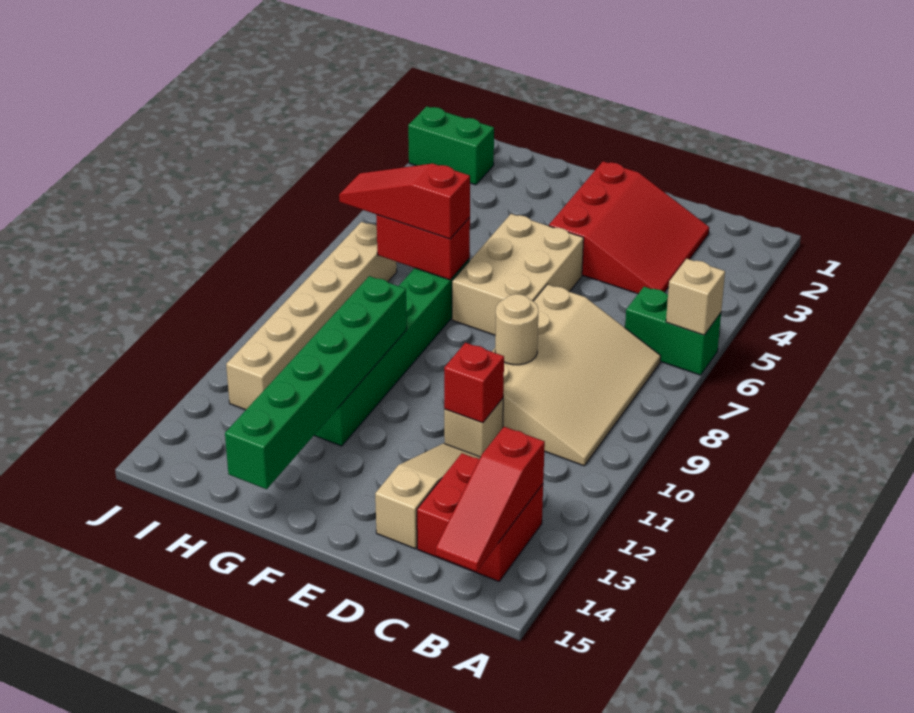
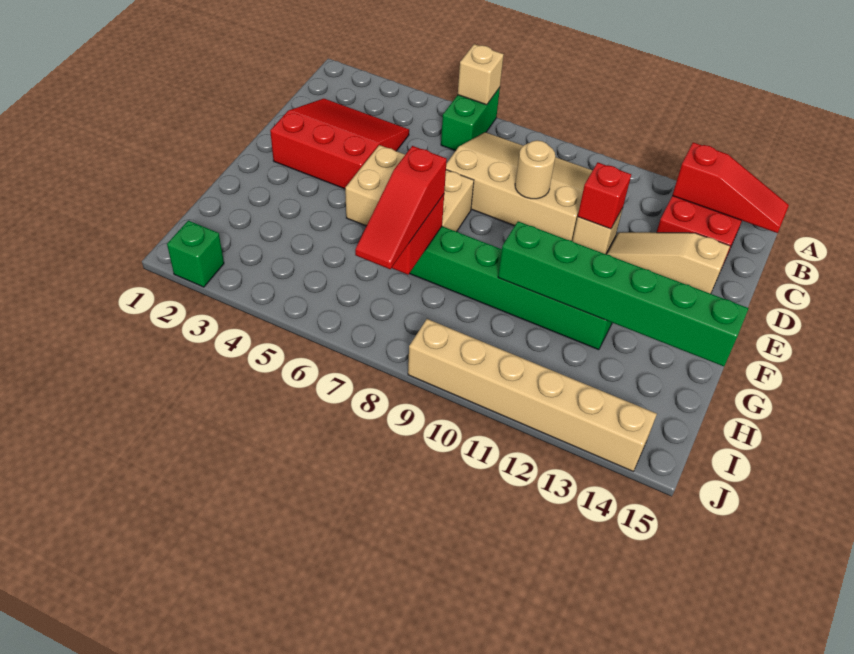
green brick I2:J2 level 1 -> green brick J2 level 1
tan brick I7:I12 level 1 -> tan brick J9:J14 level 1

